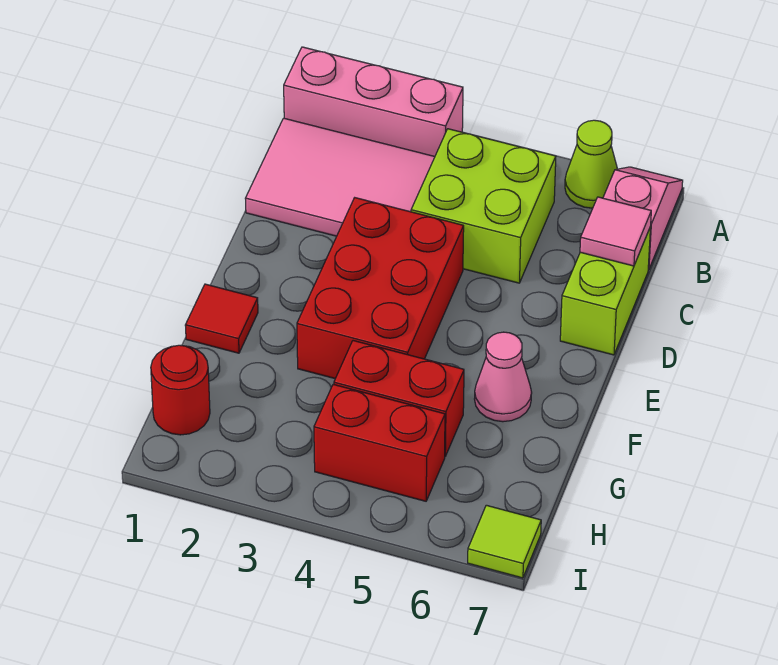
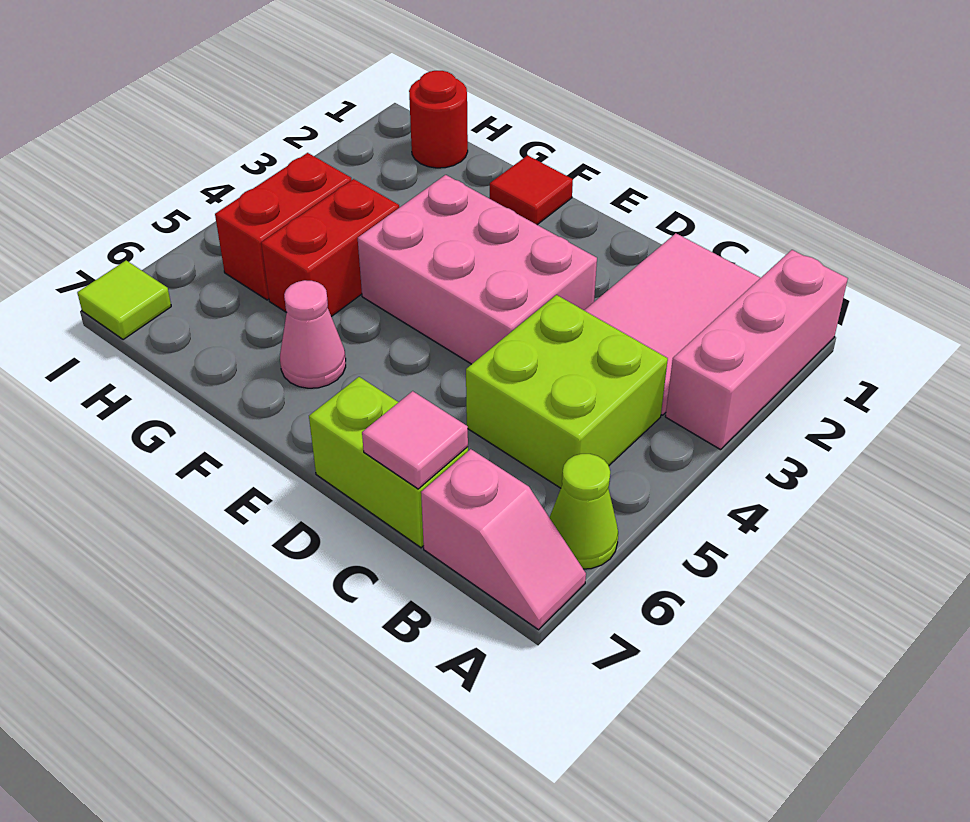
red brick D3:F4 level 1 -> pink brick D3:F4 level 1

